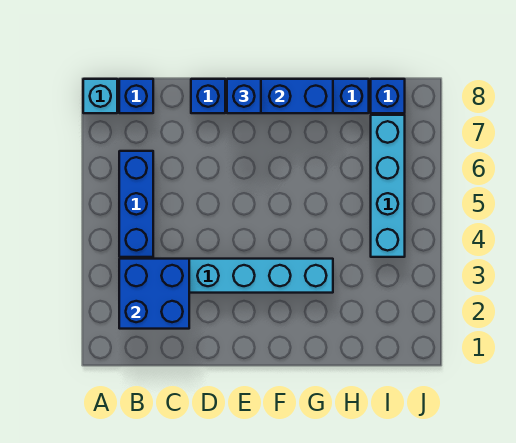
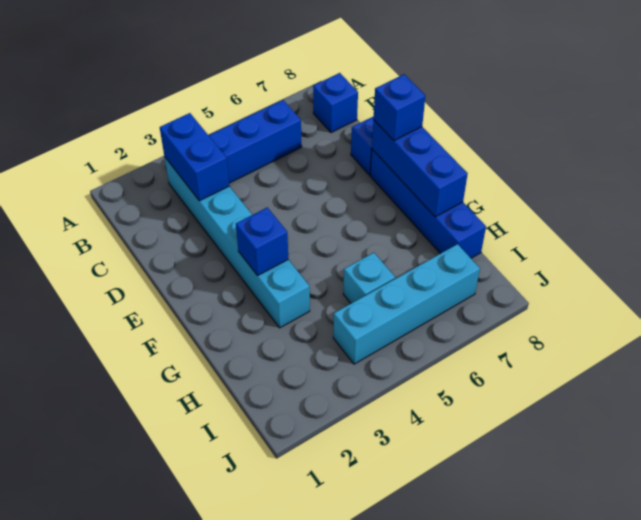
cyan brick A8 level 1 -> cyan brick H5 level 1
blue brick B2:C3 level 2 -> blue brick B3:C3 level 2
blue brick I8 level 1 -> blue brick F3 level 2

